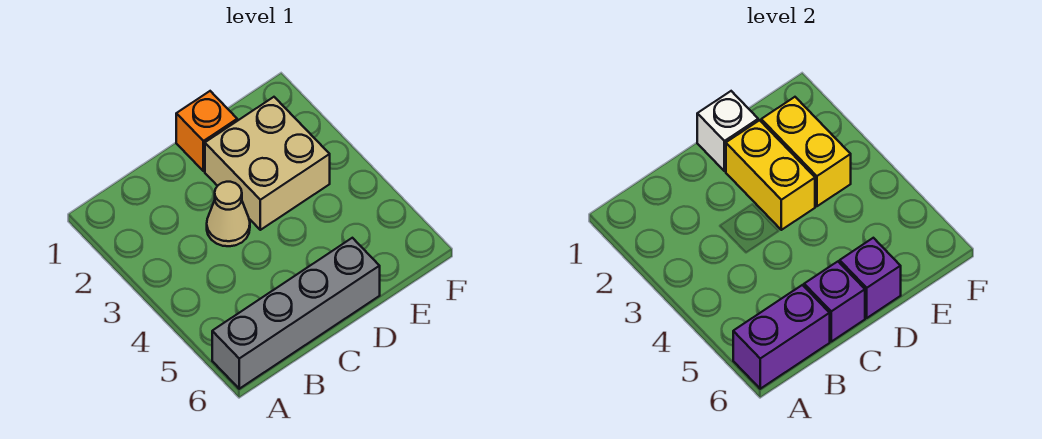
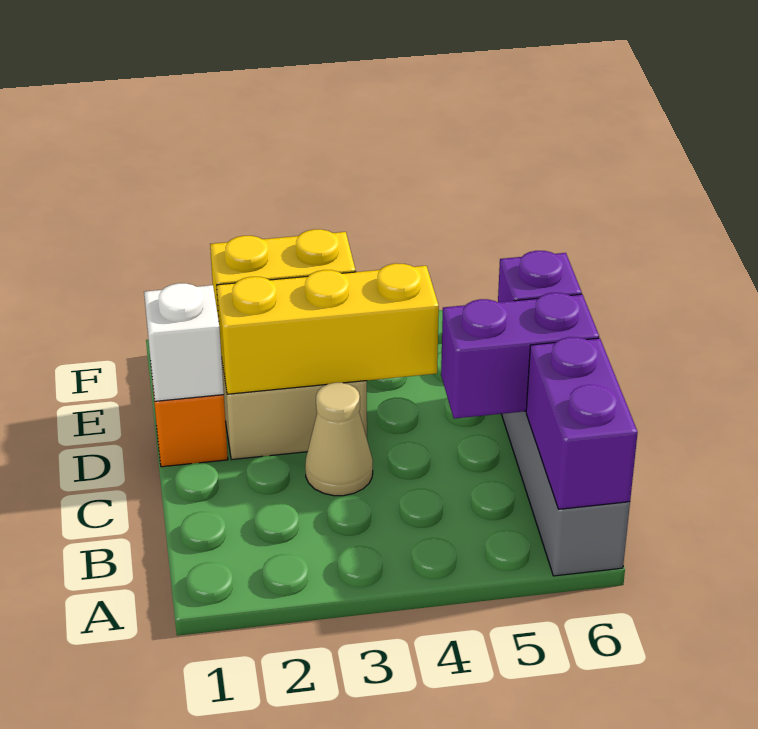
purple brick C6 level 2 -> purple brick C5:C6 level 2
yellow brick D2:D3 level 2 -> yellow brick D2:D4 level 2

